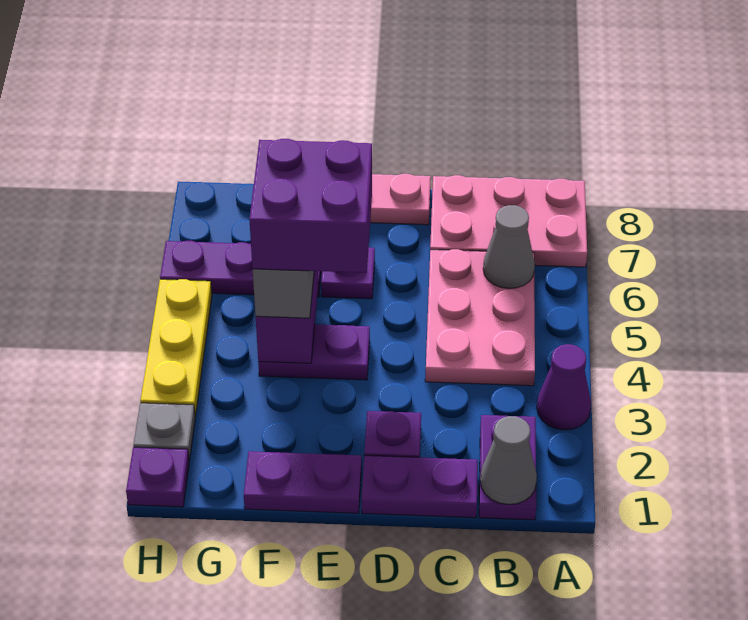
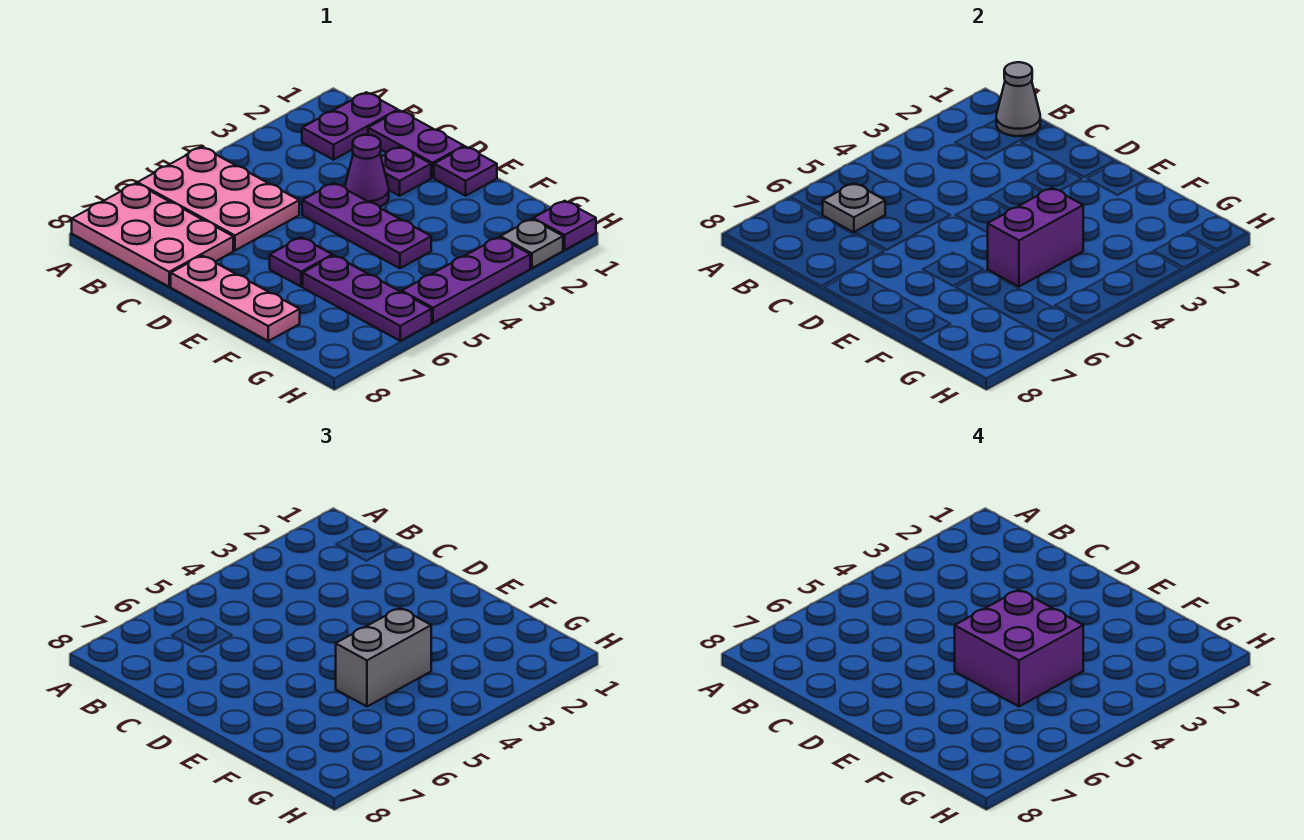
purple cone A3 level 1 -> purple cone D3 level 1
pink plate B4:C6 level 1 -> pink plate A5:C6 level 1
grey cone B6 level 2 -> grey plate B6 level 2
purple plate E1:F1 level 1 -> purple plate E1 level 1
purple plate E4:F4 level 1 -> purple plate D4:F4 level 1
yellow plate H3:H5 level 1 -> purple plate H3:H5 level 1

